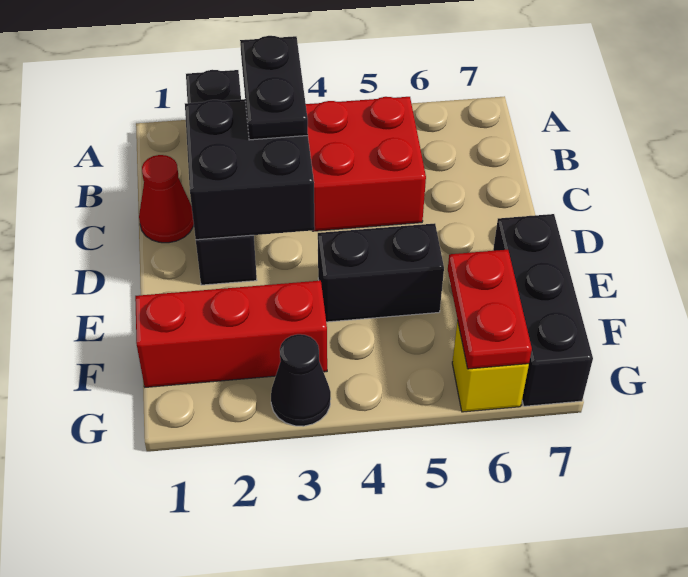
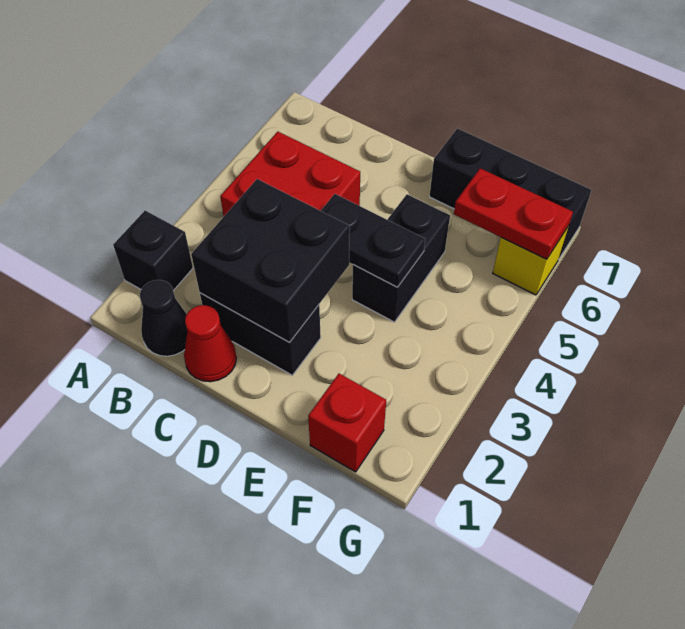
black plate B3:C3 level 3 -> black plate D4:E4 level 2
red brick F1:F3 level 1 -> red brick F1 level 1
black cone G3 level 1 -> black cone B1 level 1

